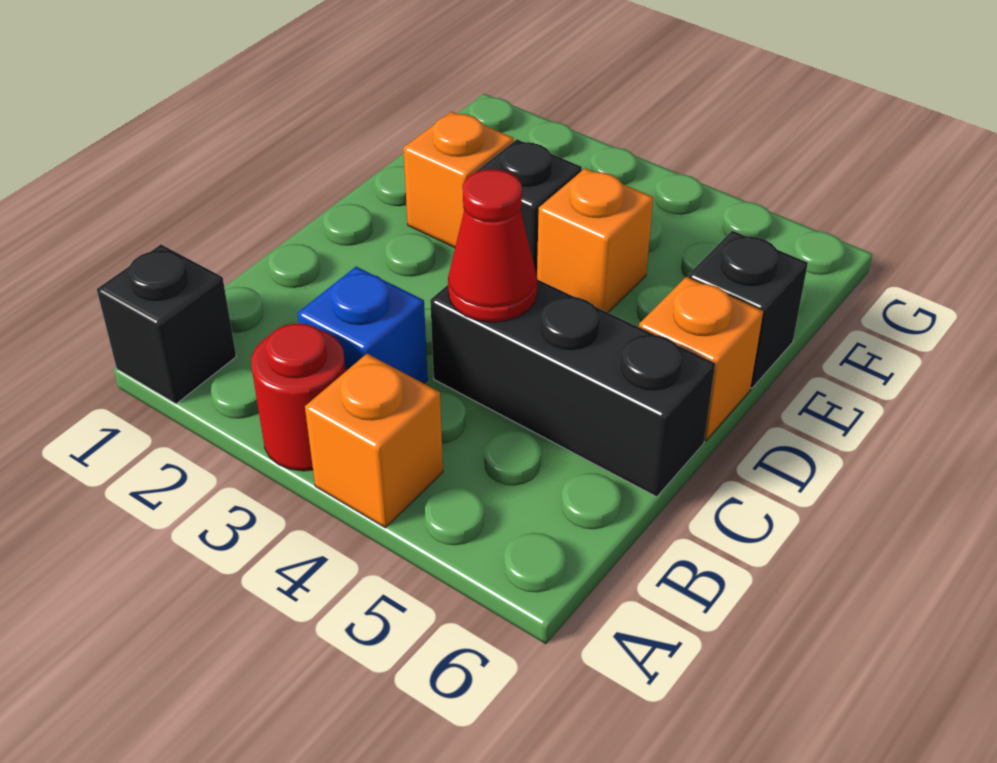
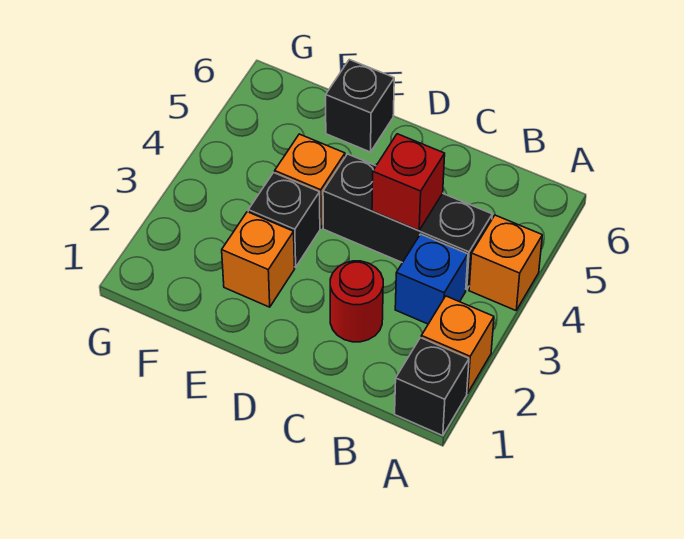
red round brick A3 level 1 -> red round brick C2 level 1
black brick C4:C6 level 1 -> black brick B4:D4 level 1
red cone C4 level 2 -> red brick C4 level 2
orange brick D6 level 1 -> orange brick A2 level 1

